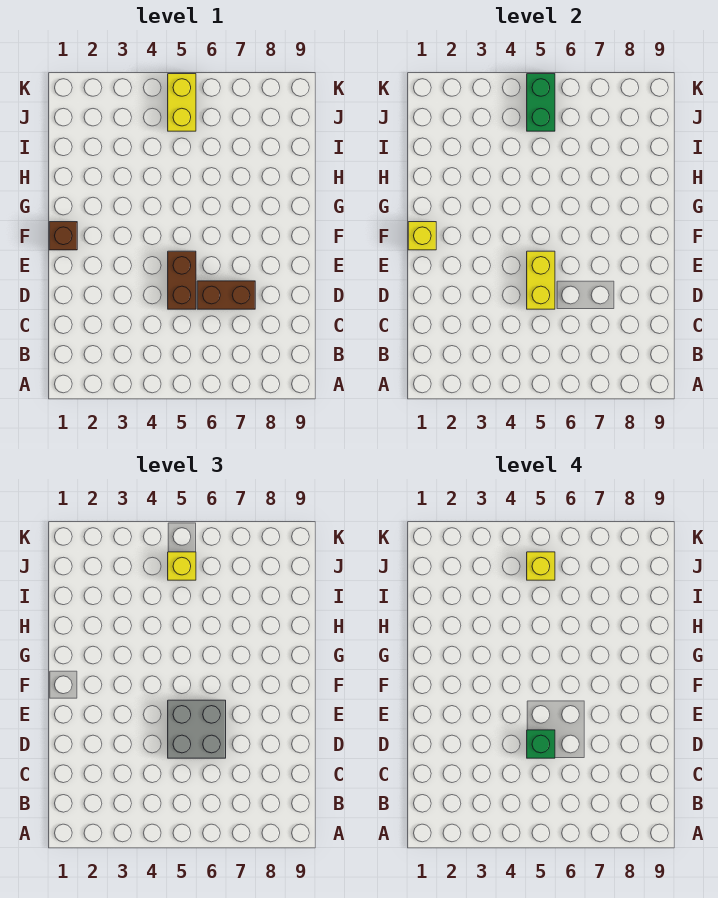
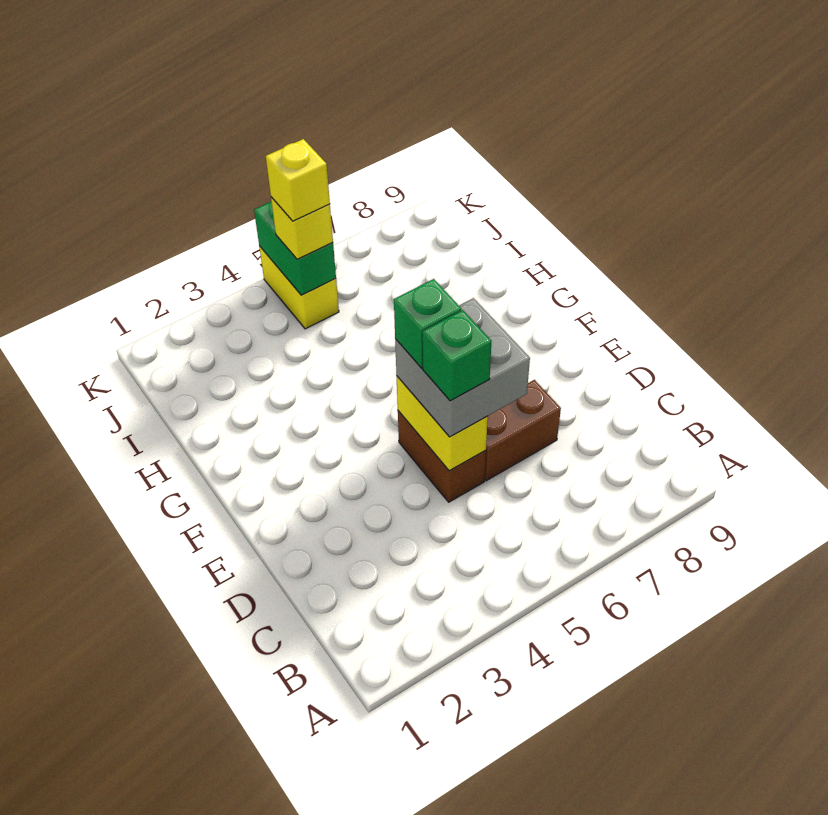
none -> green brick E5 level 4
brown brick F1 level 1 -> none
yellow brick F1 level 2 -> none

